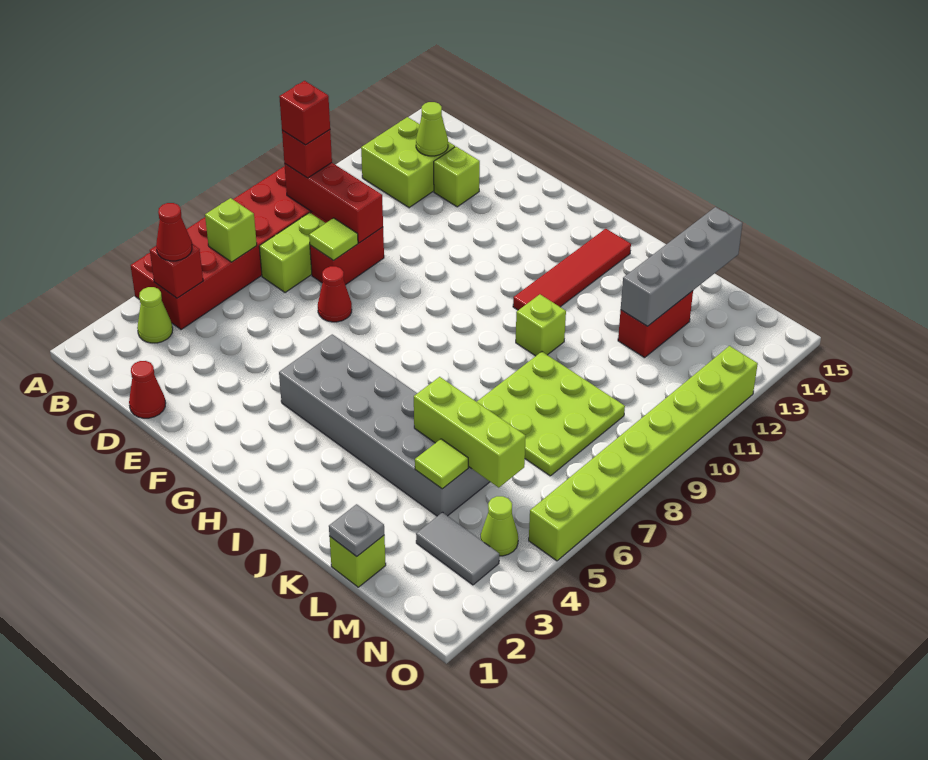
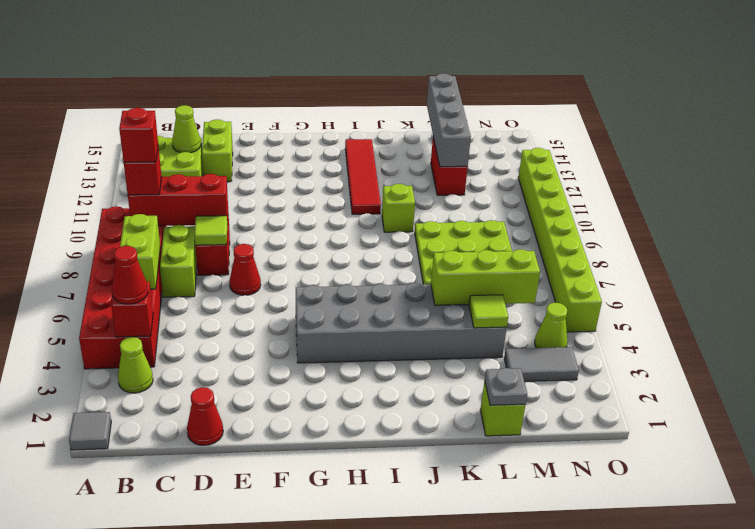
none -> grey tile A1 level 1
lime brick B6 level 2 -> lime brick B6:B7 level 2
lime brick D13 level 1 -> lime brick D13:D14 level 1

